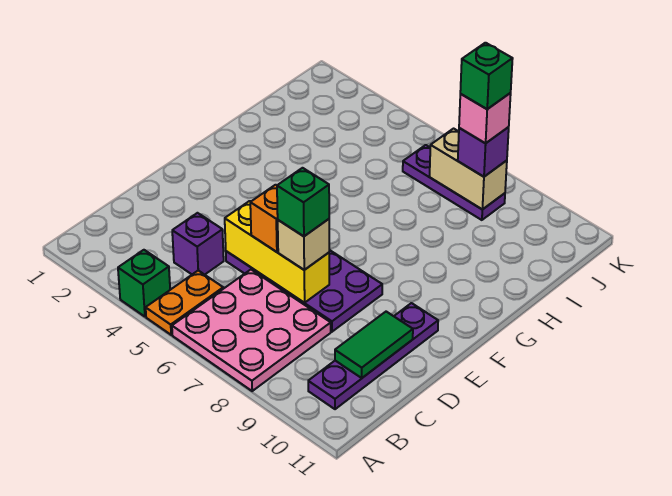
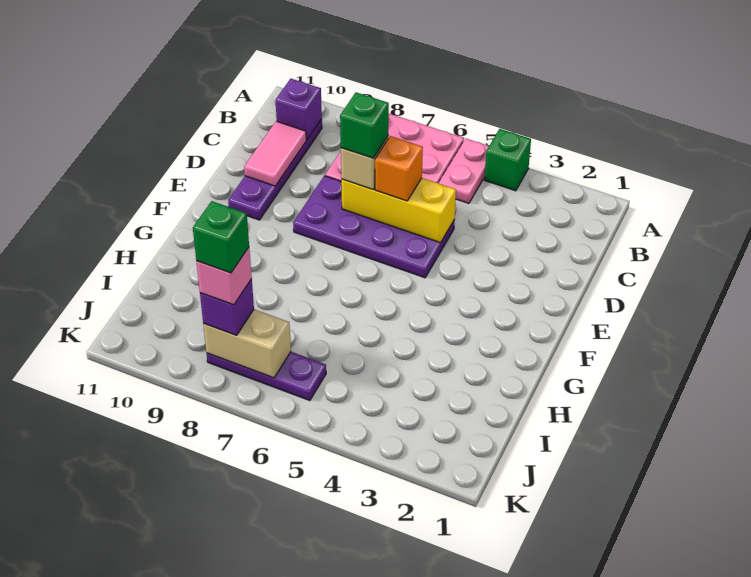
orange plate A5:B5 level 1 -> pink plate A5:B5 level 1
purple brick C4 level 1 -> purple brick B10 level 2
green tile C10:D10 level 2 -> pink tile C10:D10 level 2

